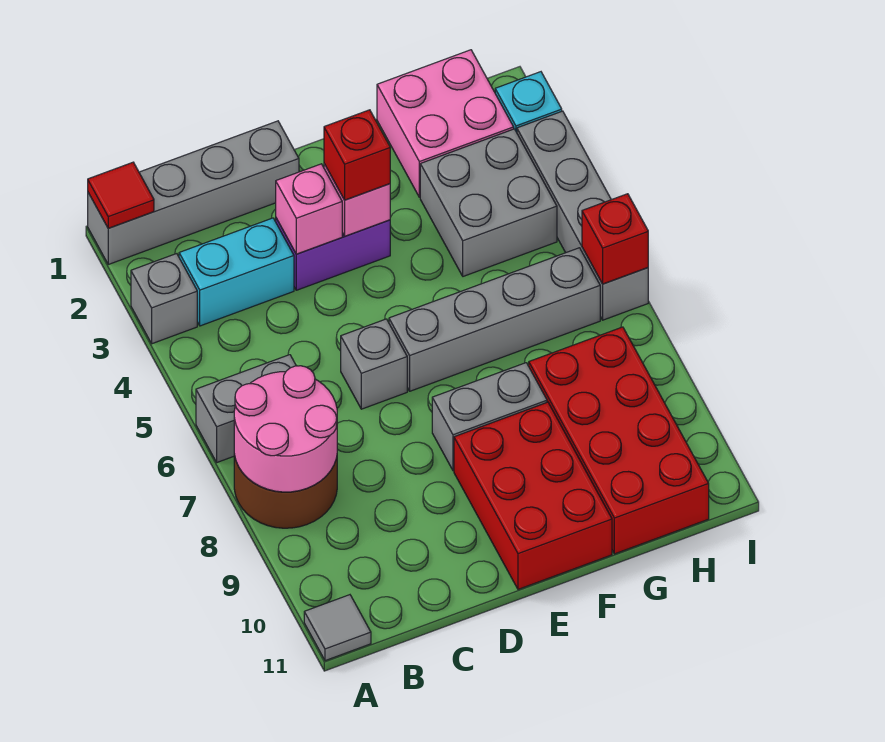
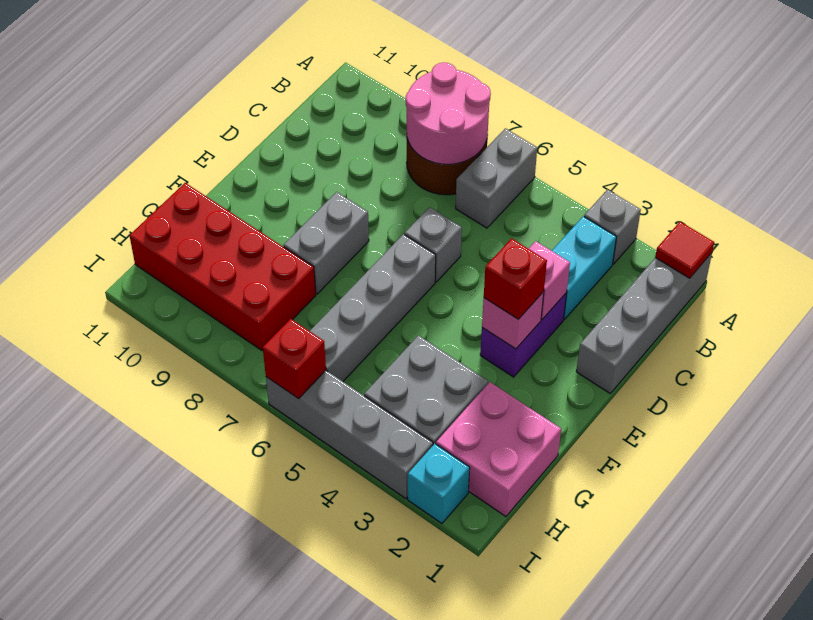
grey tile A11 level 1 -> none
red brick E9:F11 level 1 -> none

